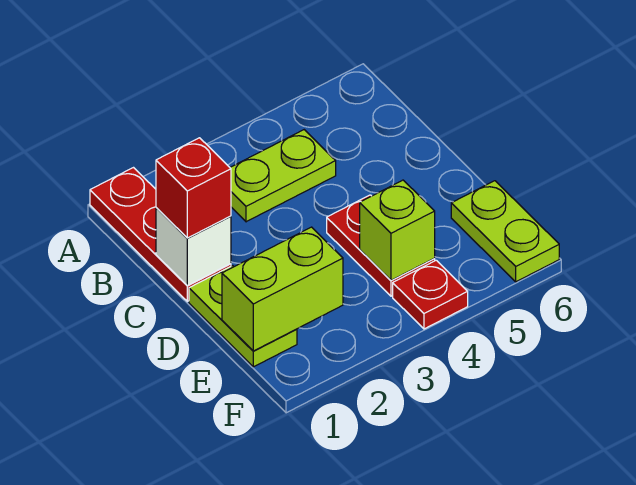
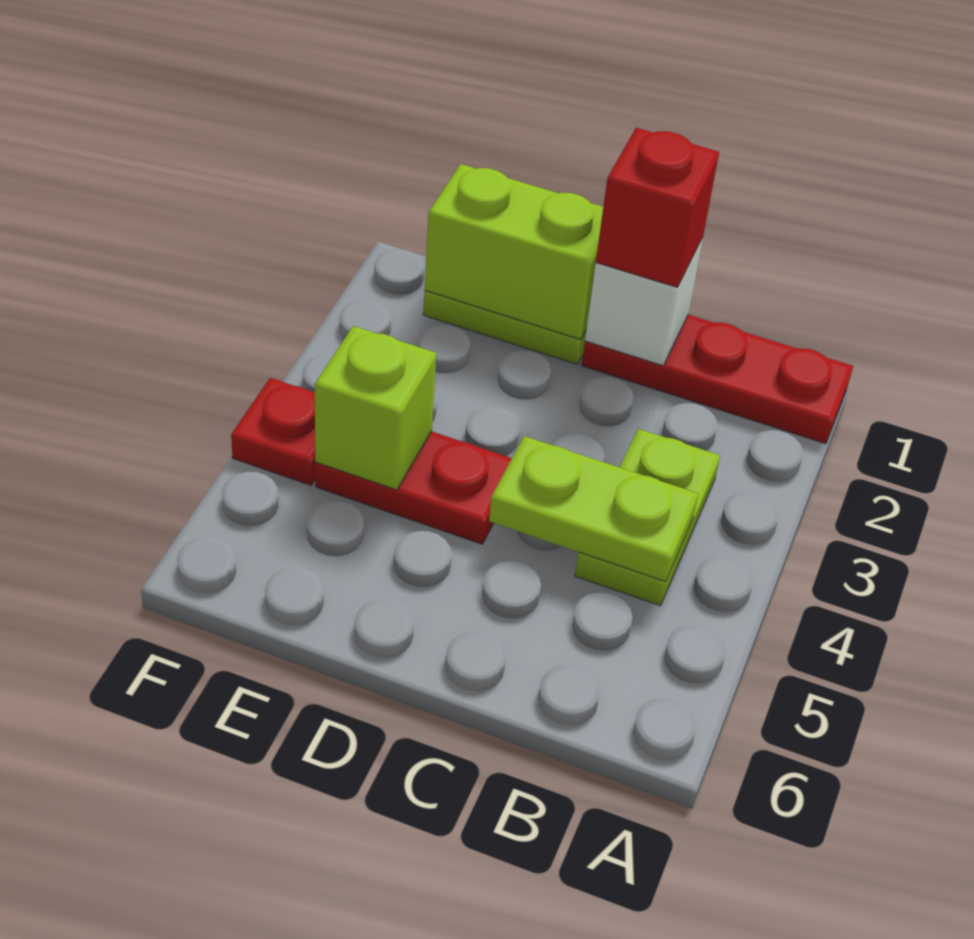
lime brick E1:E2 level 2 -> lime brick D1:E1 level 2
lime plate E6:F6 level 1 -> lime plate B4:C4 level 2

